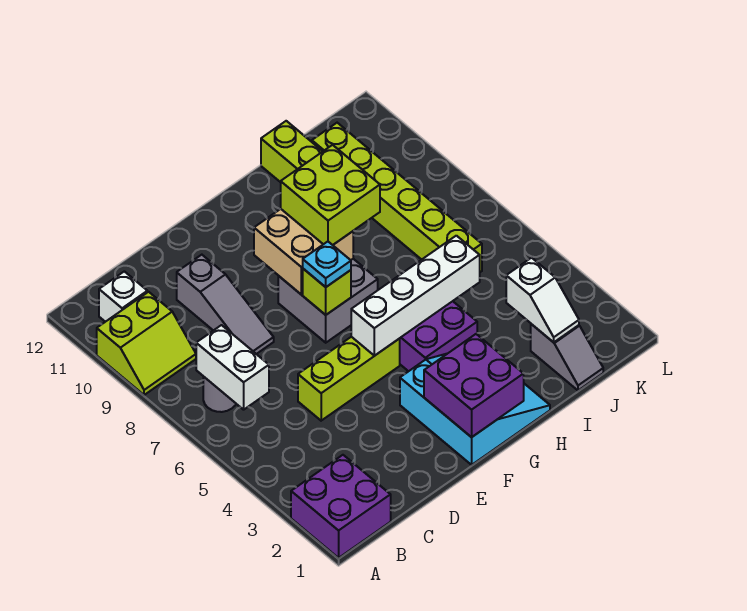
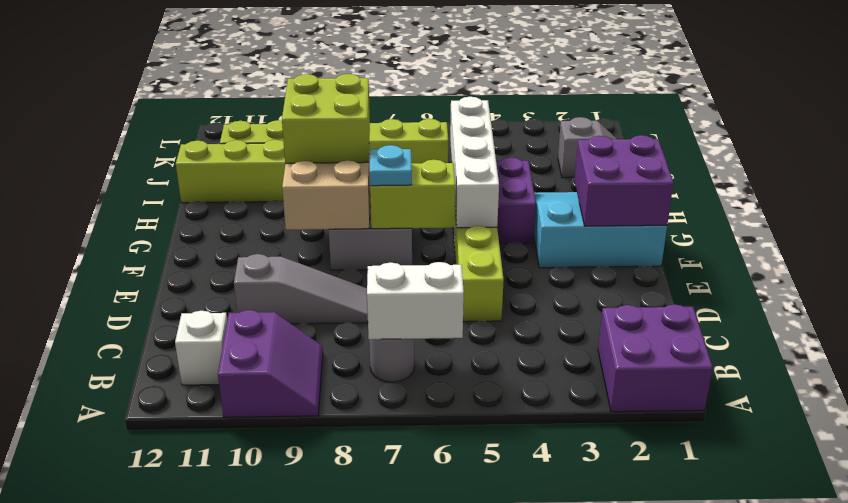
lime slope A9:B10 level 1 top 10 -> purple slope A9:B10 level 1 top 10
lime brick F7 level 2 -> lime brick F6:F7 level 2
white slope J2:J3 level 2 top 3 -> none

